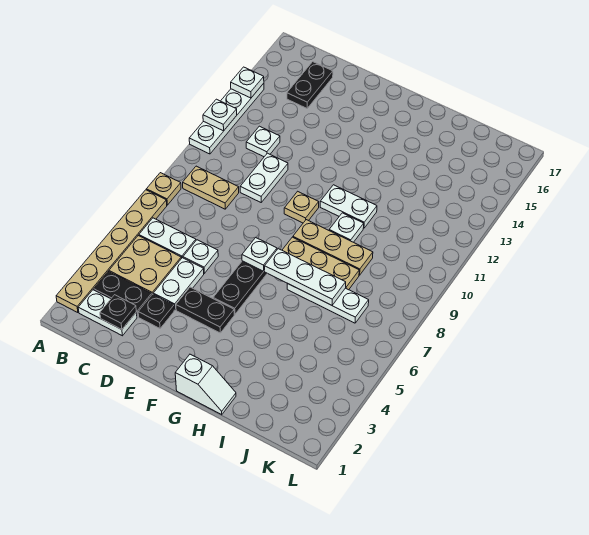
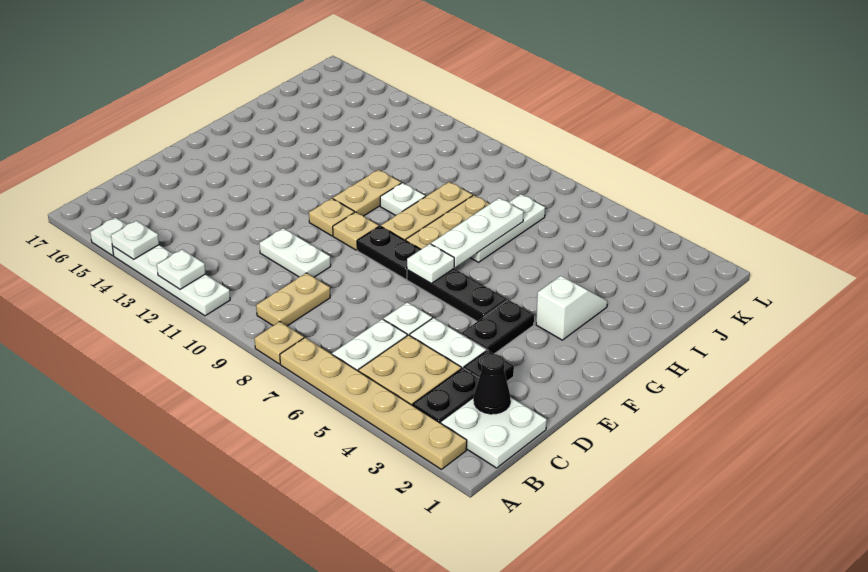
white plate B2:C2 level 1 -> white plate B1:C2 level 1
black plate C2 level 2 -> black cone C2 level 2
white plate C12 level 1 -> white plate A15 level 1
black plate C15:C16 level 1 -> black plate F8:F9 level 1
none -> tan plate F11 level 1
white slope G1:H1 level 1 top G -> white slope G3:H3 level 1 top G
white plate G11:H11 level 1 -> tan plate G11:H11 level 1

